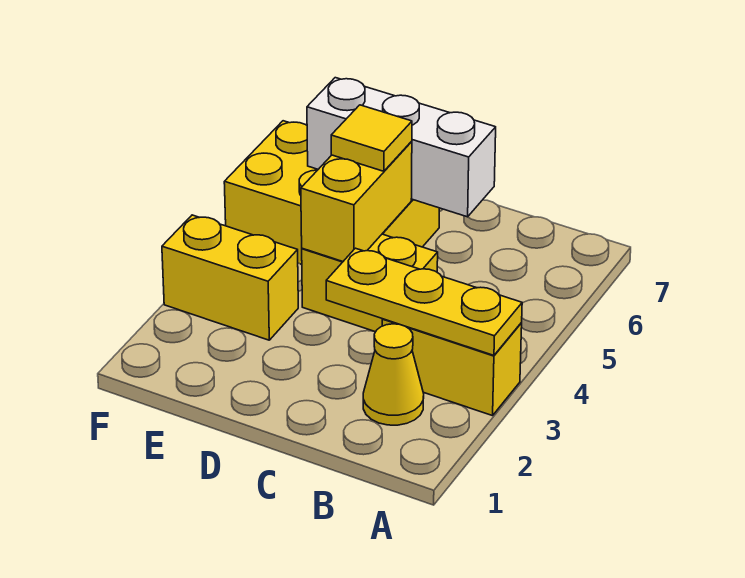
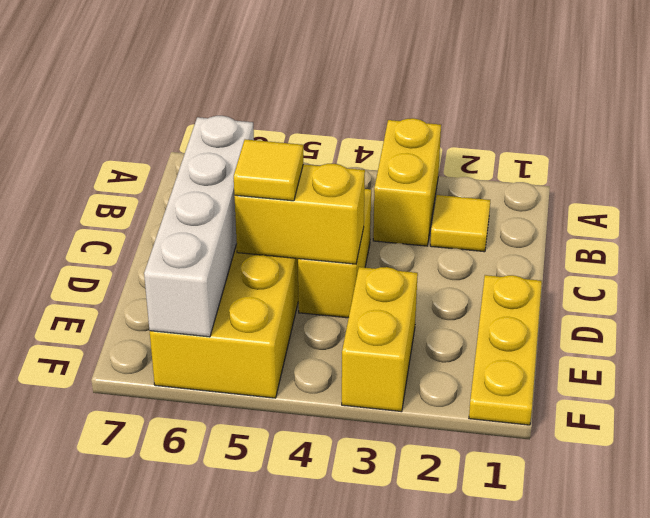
yellow plate A3:C3 level 2 -> yellow plate D1:F1 level 1
yellow cone B2 level 1 -> yellow tile B2 level 1
white brick C6:E6 level 2 -> white brick C6:F6 level 2

